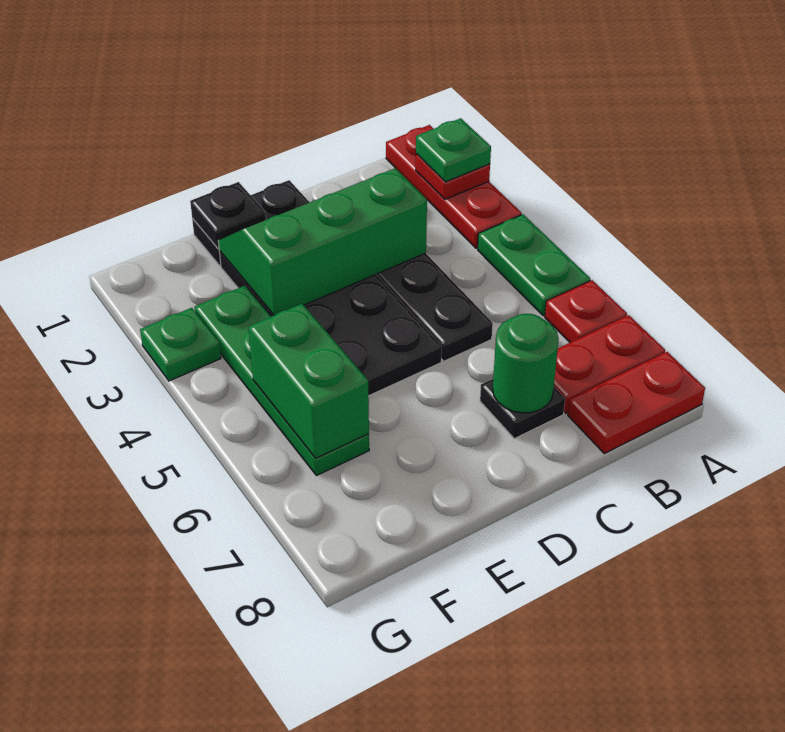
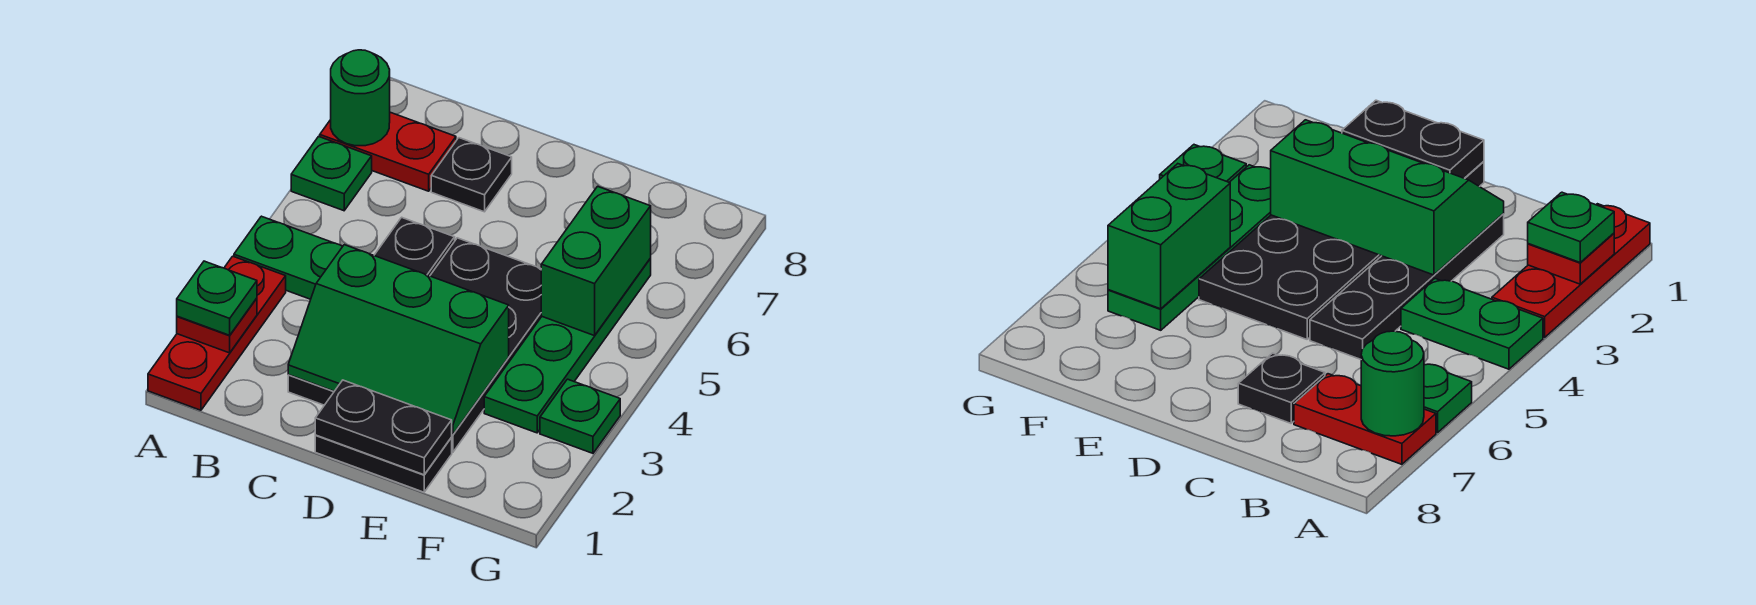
green plate A4:A5 level 1 -> green plate A4:B4 level 1
red plate A6 level 1 -> green plate A6 level 1
red plate A8:B8 level 1 -> none
green round brick C7 level 2 -> green round brick A7 level 2
black plate E1 level 2 -> black plate D1:E1 level 2

